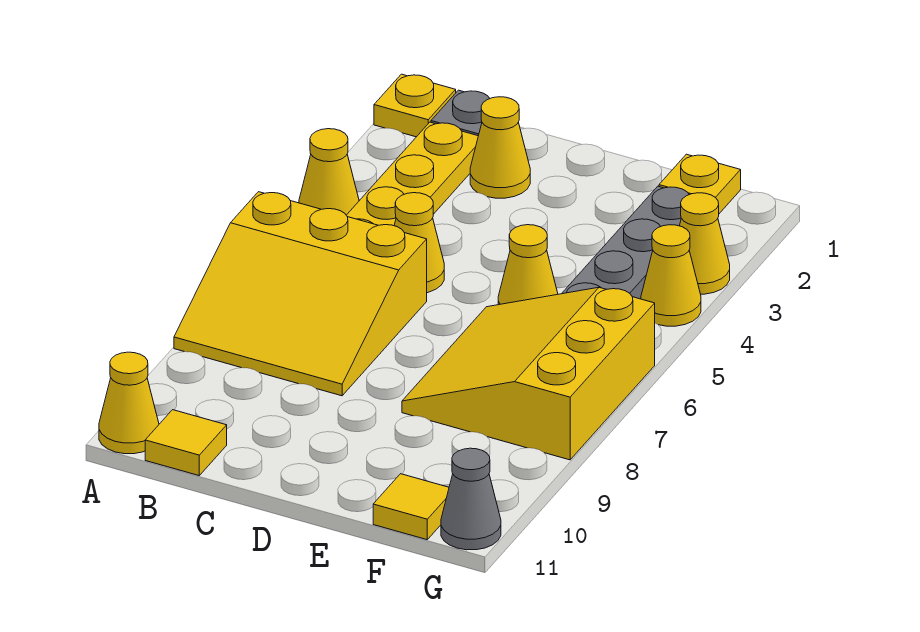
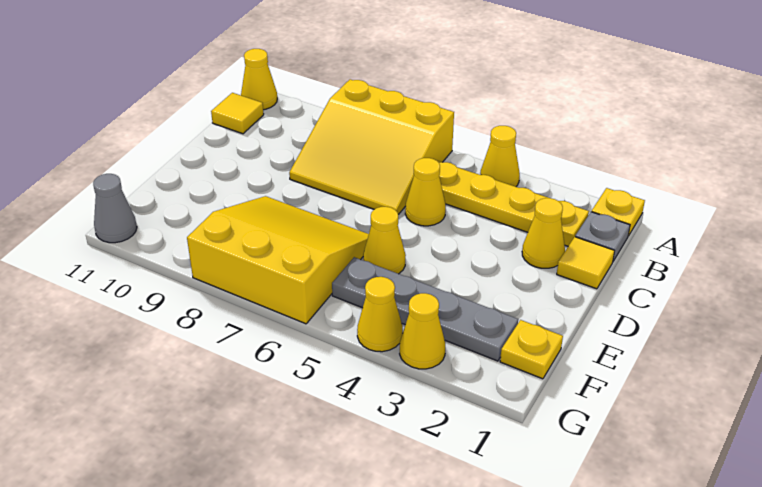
yellow slope A6:C8 level 1 top 6 -> yellow slope A6:C8 level 1 top A
yellow tile F11 level 1 -> yellow tile C1 level 1

